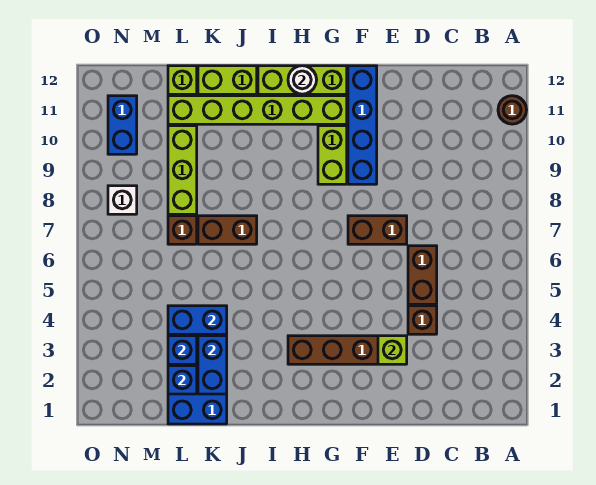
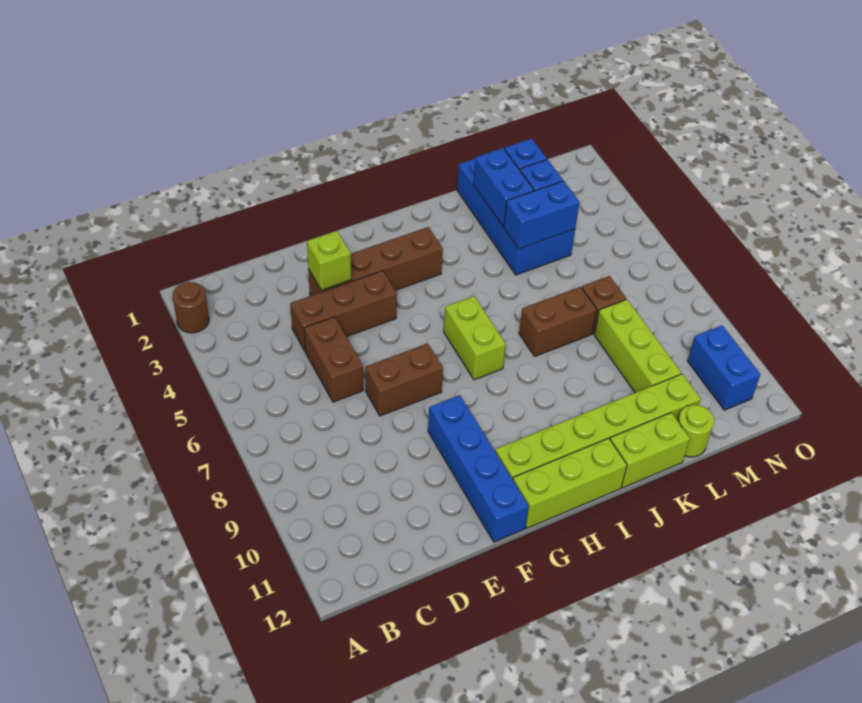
brown round brick A11 level 1 -> brown round brick A2 level 1
brown brick D4 level 1 -> brown brick D4:F4 level 1
lime brick G9:G10 level 1 -> lime brick H6:H7 level 1
white round brick H12 level 2 -> none
lime brick L12 level 1 -> lime round brick L12 level 1
white brick N8 level 1 -> none

